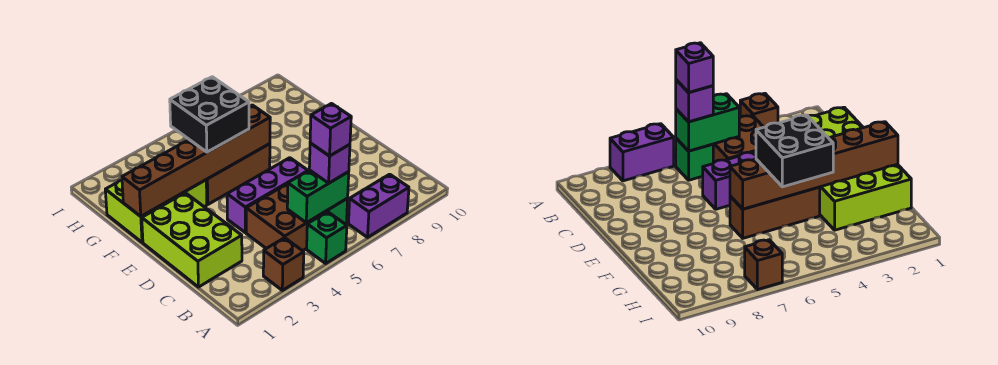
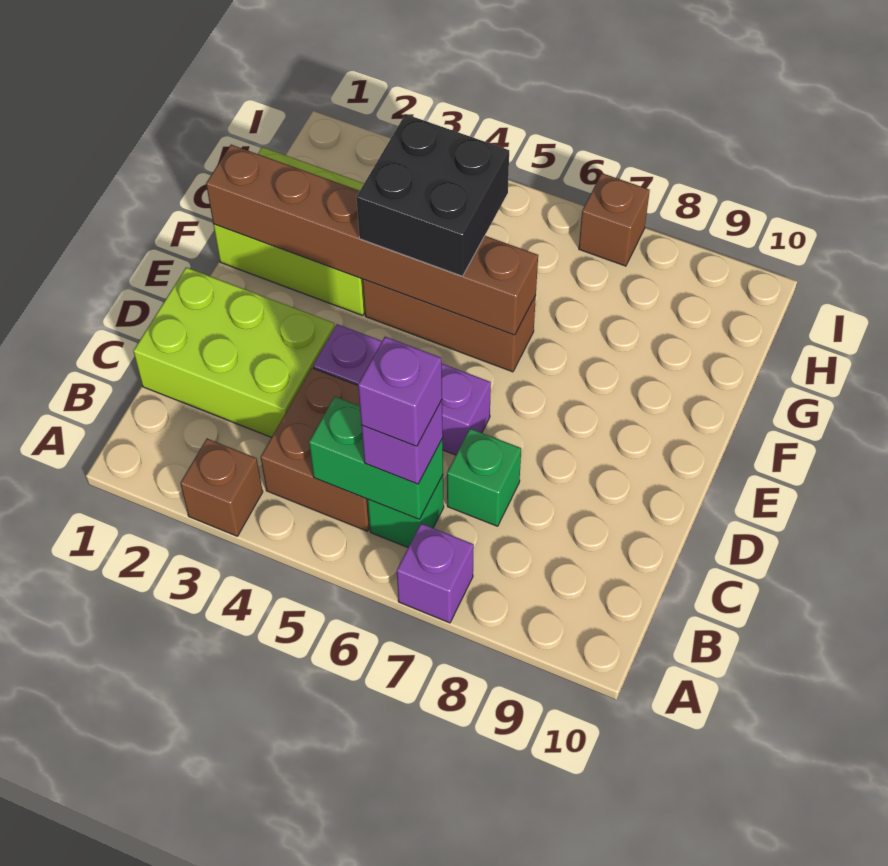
green brick A5 level 1 -> green brick C7 level 1
purple brick A7:A8 level 1 -> purple brick A7 level 1
lime brick C1:E2 level 1 -> lime brick C1:D3 level 1

